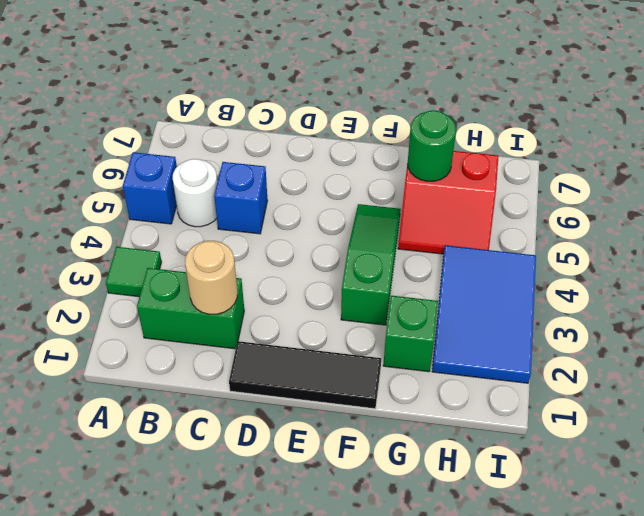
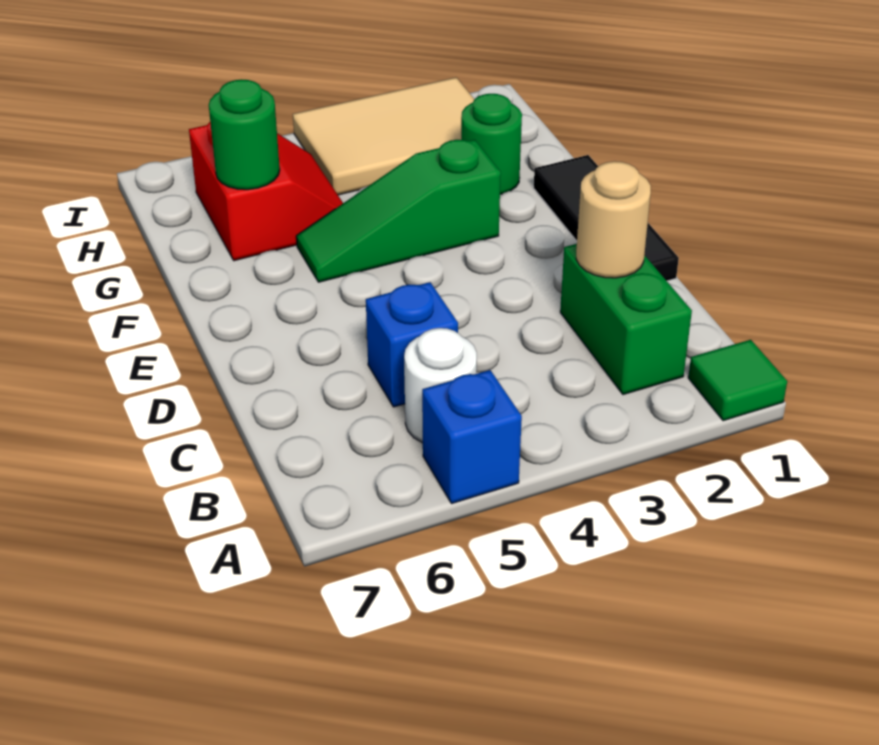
green tile A3 level 1 -> green tile A1 level 1
green brick G2 level 1 -> green round brick G2 level 1
blue tile H2:I4 level 1 -> tan tile H2:I4 level 1

